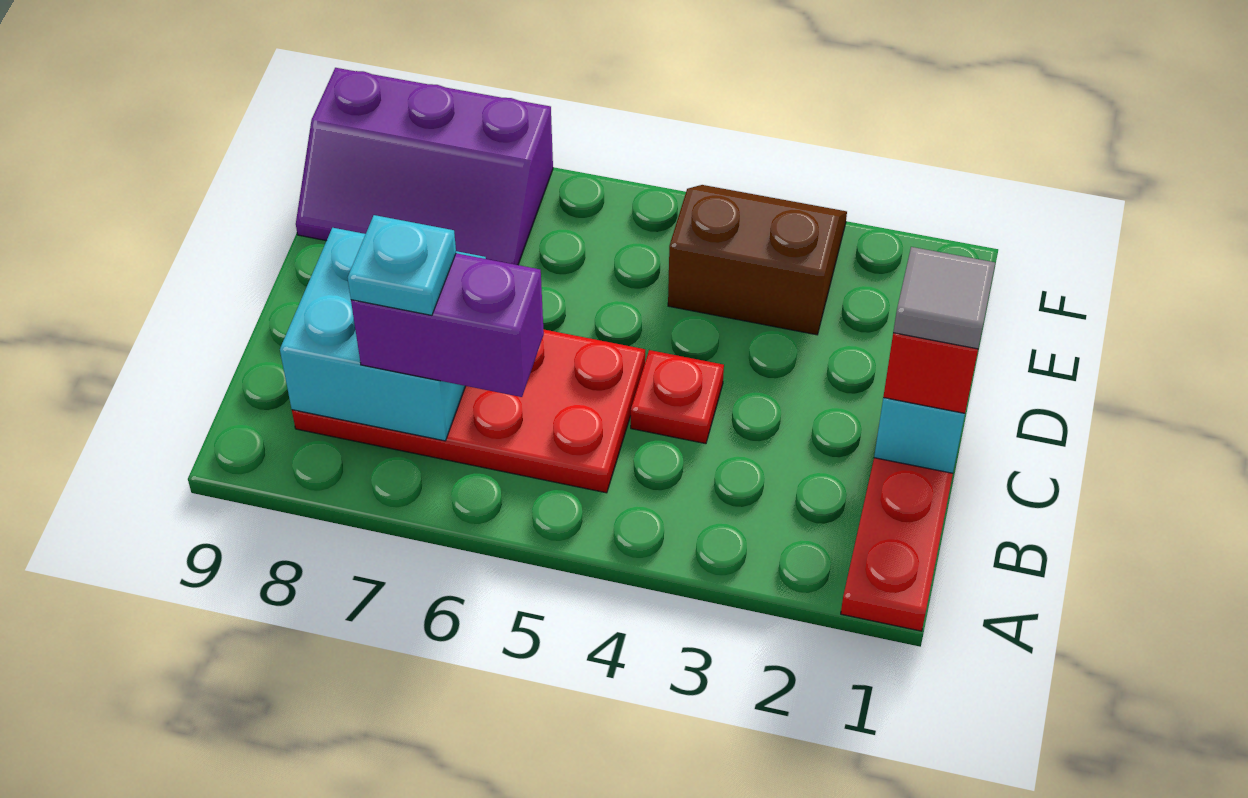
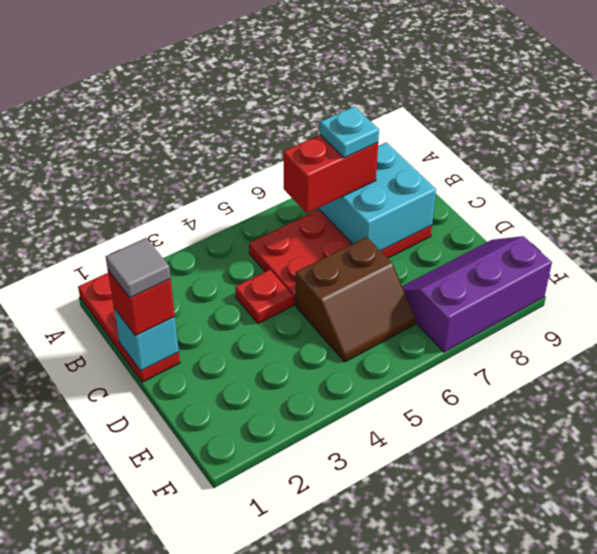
purple brick B6:B7 level 3 -> red brick B6:B7 level 3
brown slope E3:F4 level 1 top E -> brown slope D5:E6 level 1 top D

